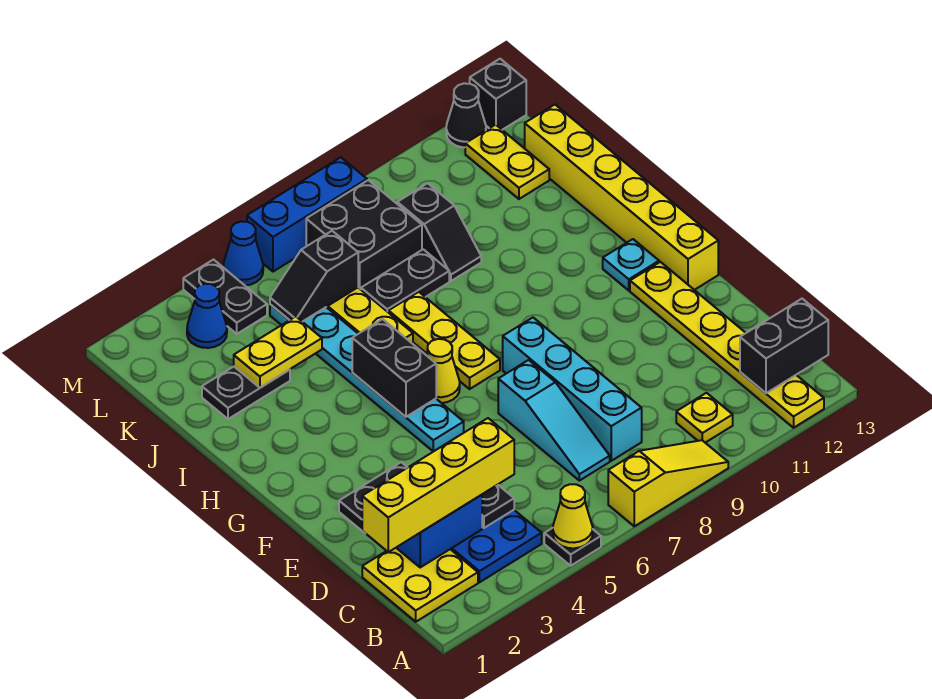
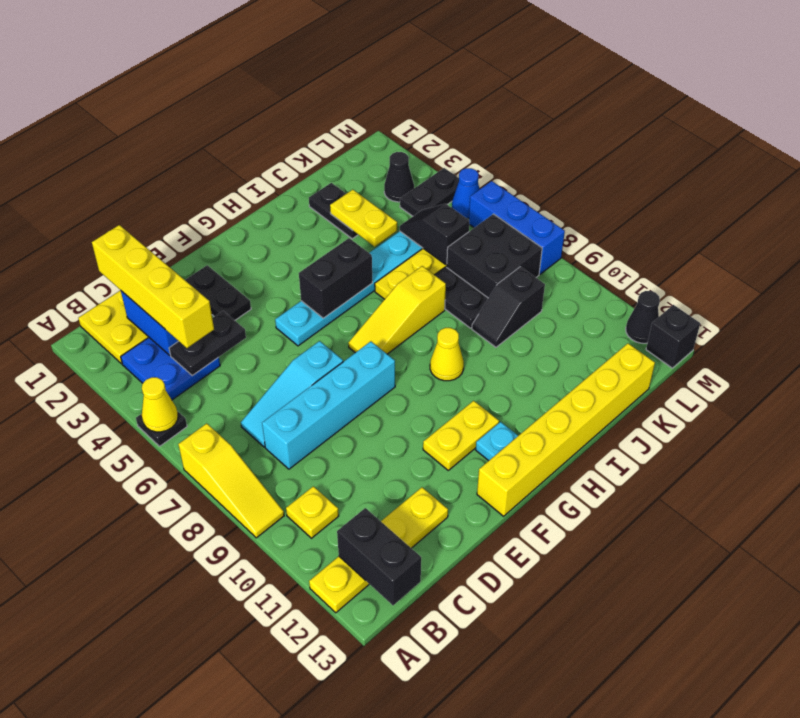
yellow plate A12:F12 level 1 -> yellow plate A12:D12 level 1
yellow cone G6 level 1 -> yellow cone H9 level 1
yellow plate G7:I7 level 1 -> yellow slope G7:I7 level 1 top I
yellow plate K12:L12 level 1 -> yellow plate F11:G11 level 1
blue cone L3 level 1 -> black cone L3 level 1

